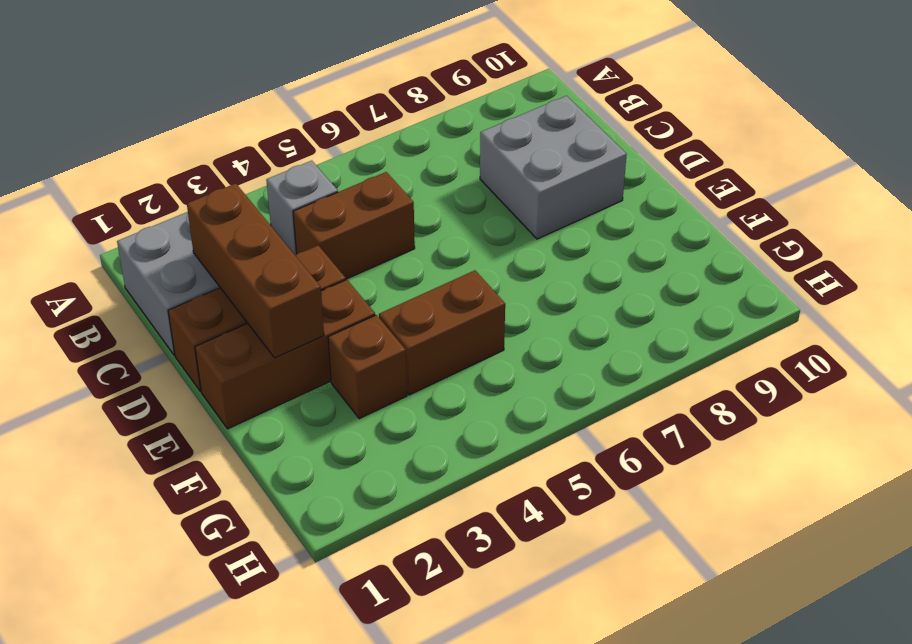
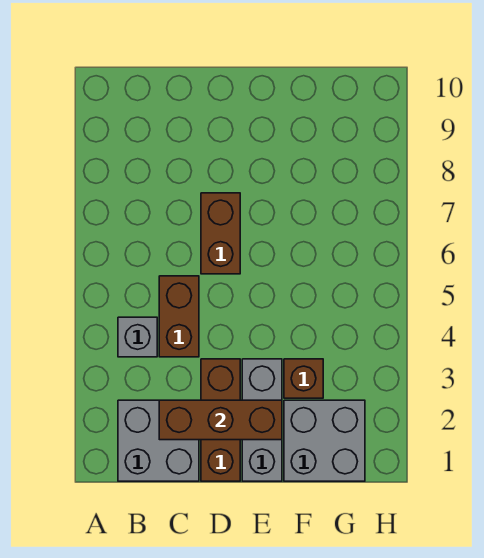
grey brick C8:D9 level 1 -> grey brick F1:G2 level 1
brown brick E1:E3 level 1 -> grey brick E1:E3 level 1
brown brick F4:F5 level 1 -> brown brick D6:D7 level 1

